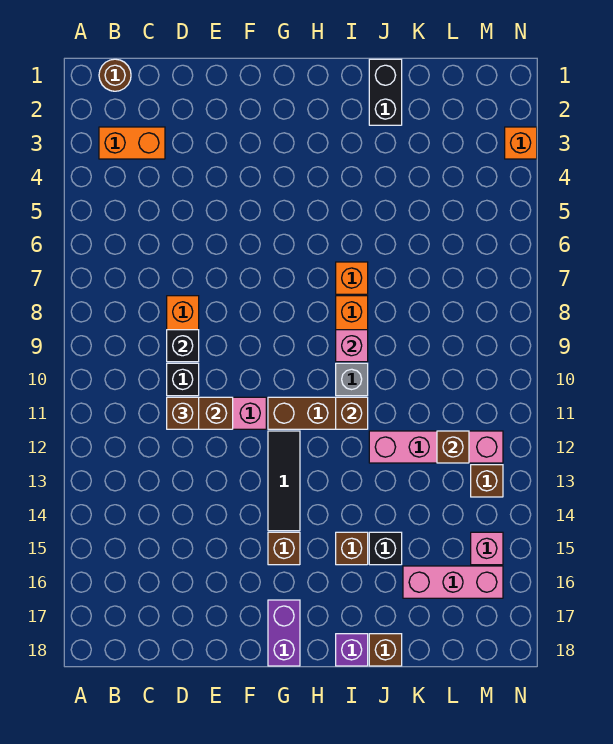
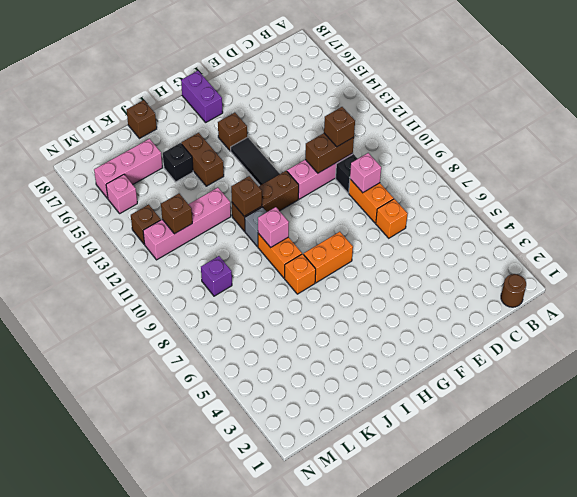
orange brick B3:C3 level 1 -> orange brick G7:H7 level 1
black brick D9 level 2 -> pink brick D9 level 2
brown brick I15 level 1 -> brown brick I14:I15 level 1
purple brick I18 level 1 -> purple brick L9 level 1
black brick J1:J2 level 1 -> none
orange brick N3 level 1 -> orange brick D7 level 1

